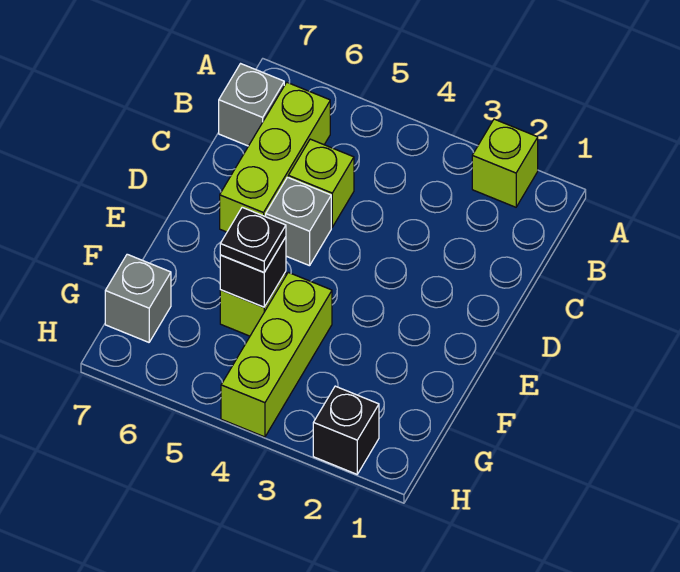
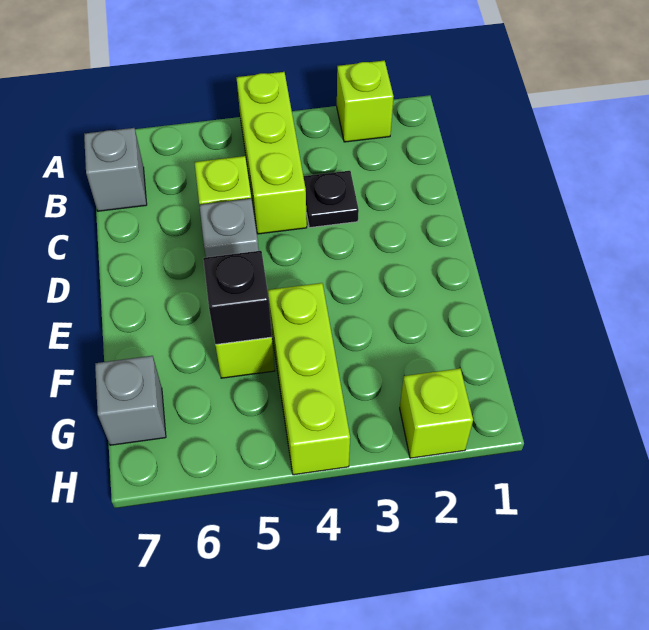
lime brick B6:D6 level 1 -> lime brick A4:C4 level 1
black plate F5 level 3 -> black plate C3 level 1
black brick H2 level 1 -> lime brick H2 level 1

